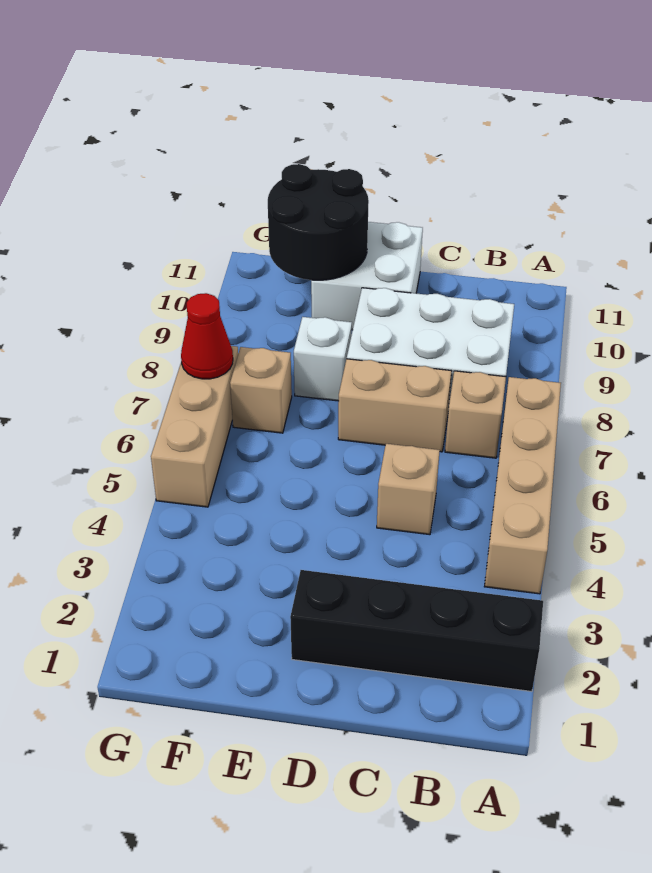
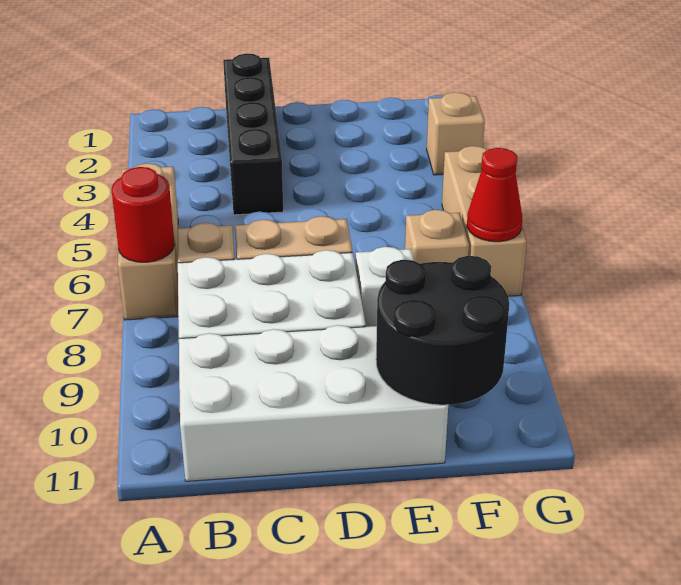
black brick A2:D2 level 1 -> black brick C1:C4 level 1
tan brick A4:A7 level 1 -> tan brick A5:A7 level 1
none -> red round brick A7 level 2
tan brick C5 level 1 -> tan brick G3 level 1
white brick D10:E11 level 1 -> white brick B10:E11 level 1

